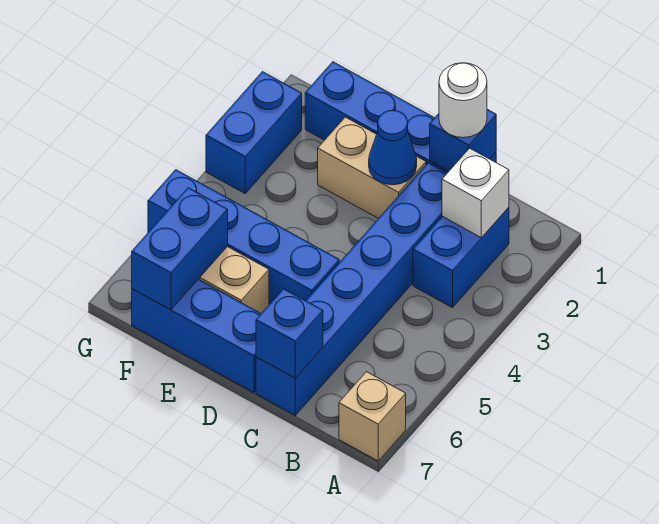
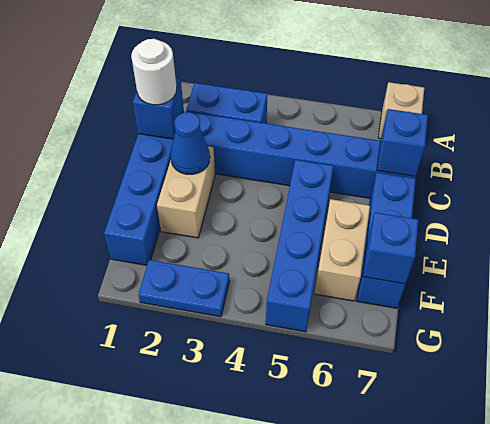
white brick B2 level 2 -> none
blue brick F6:F7 level 2 -> blue brick F7 level 2
blue brick G2:G3 level 1 -> blue plate G2:G3 level 1

